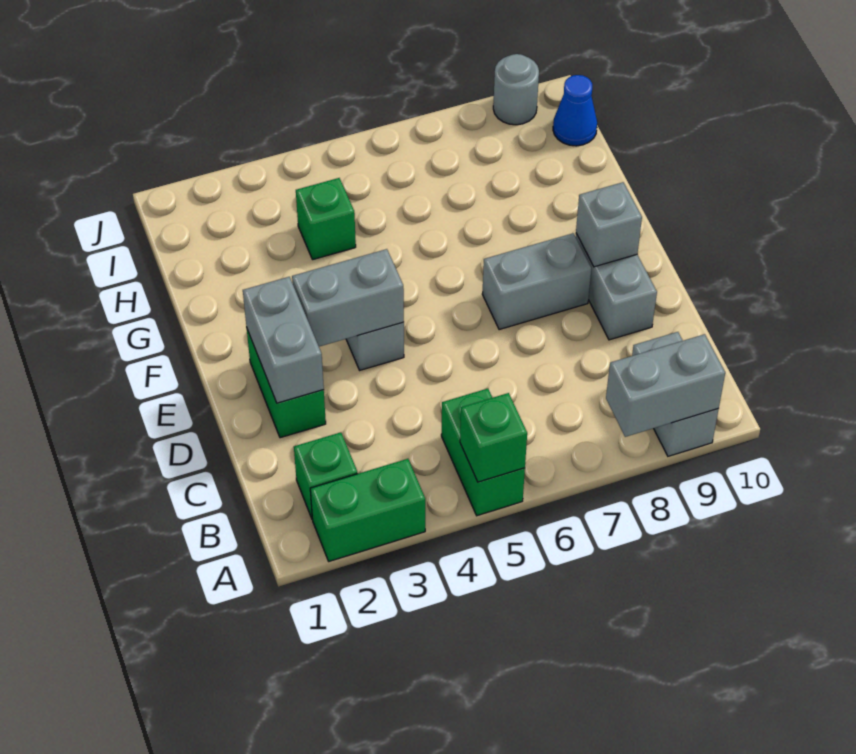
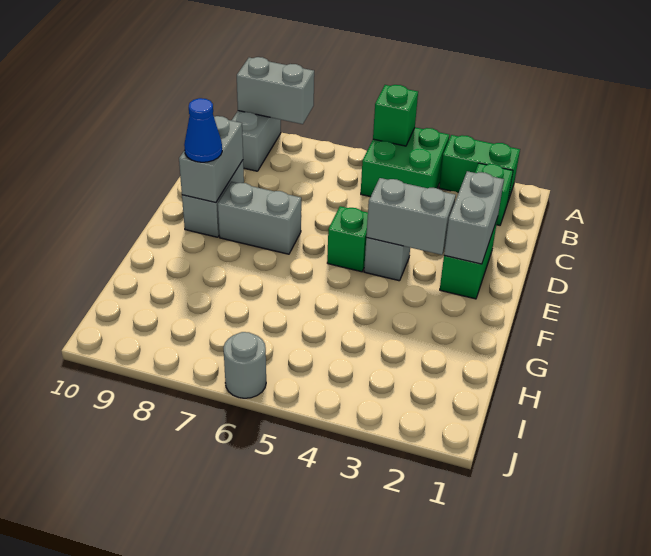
green brick A5:B5 level 1 -> green brick A4:B5 level 1
grey brick E9 level 2 -> grey brick D9:E9 level 2
green brick H4 level 1 -> green brick E5 level 1
blue cone I10 level 1 -> blue cone E9 level 3
grey round brick J9 level 1 -> grey round brick J6 level 1

